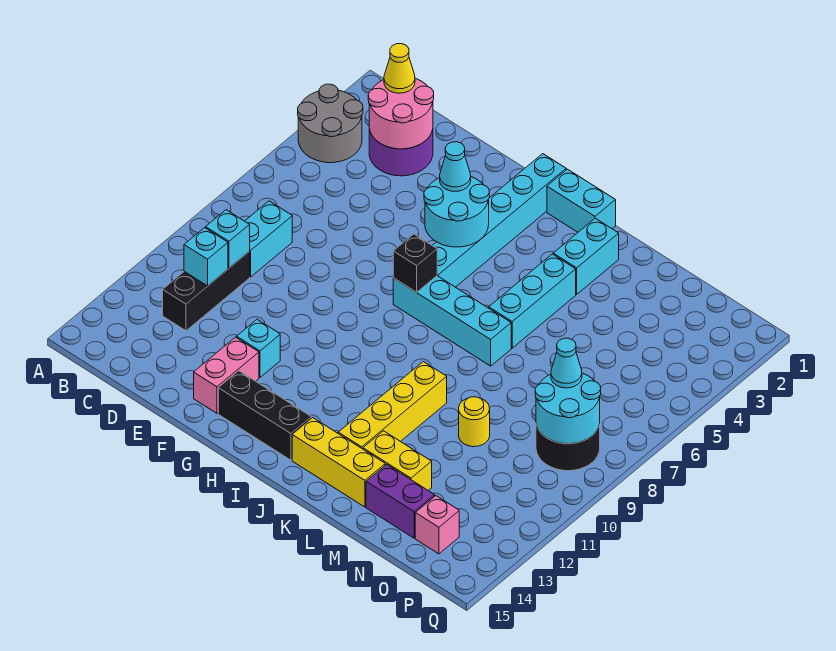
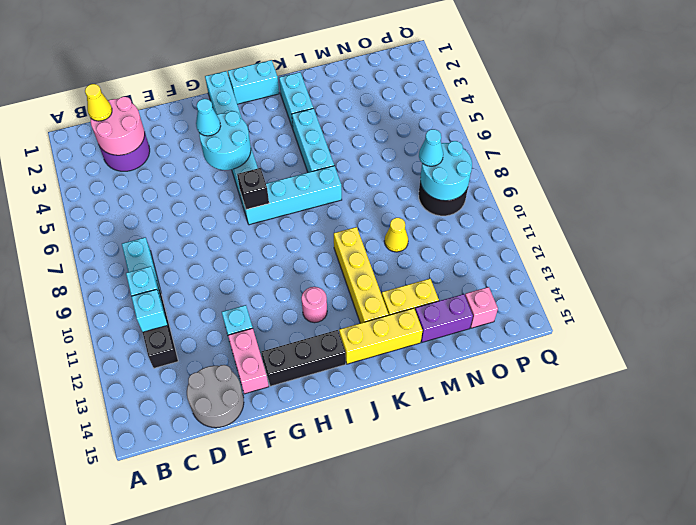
grey round brick A3:B4 level 1 -> grey round brick D14:E15 level 1
none -> pink round brick I12 level 1
yellow round brick M10 level 1 -> yellow cone M10 level 1

